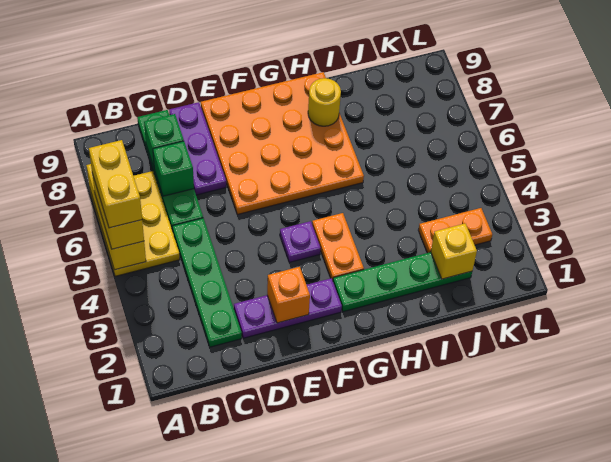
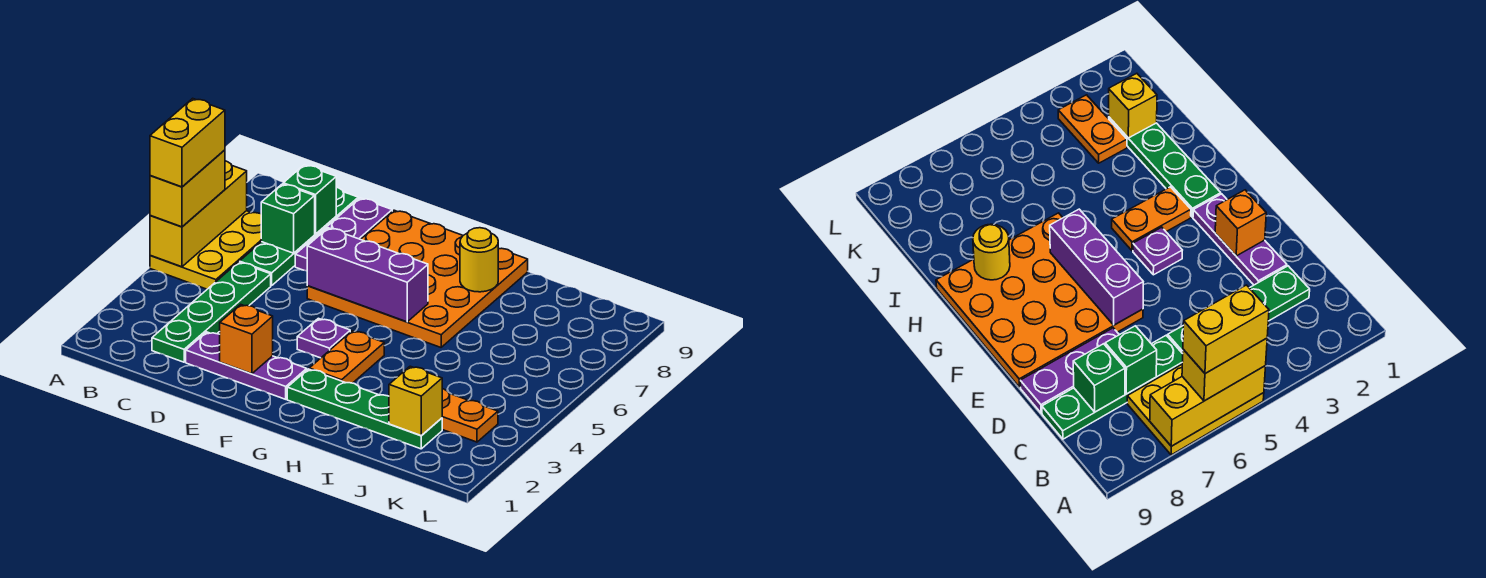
none -> purple brick E6:G6 level 2

